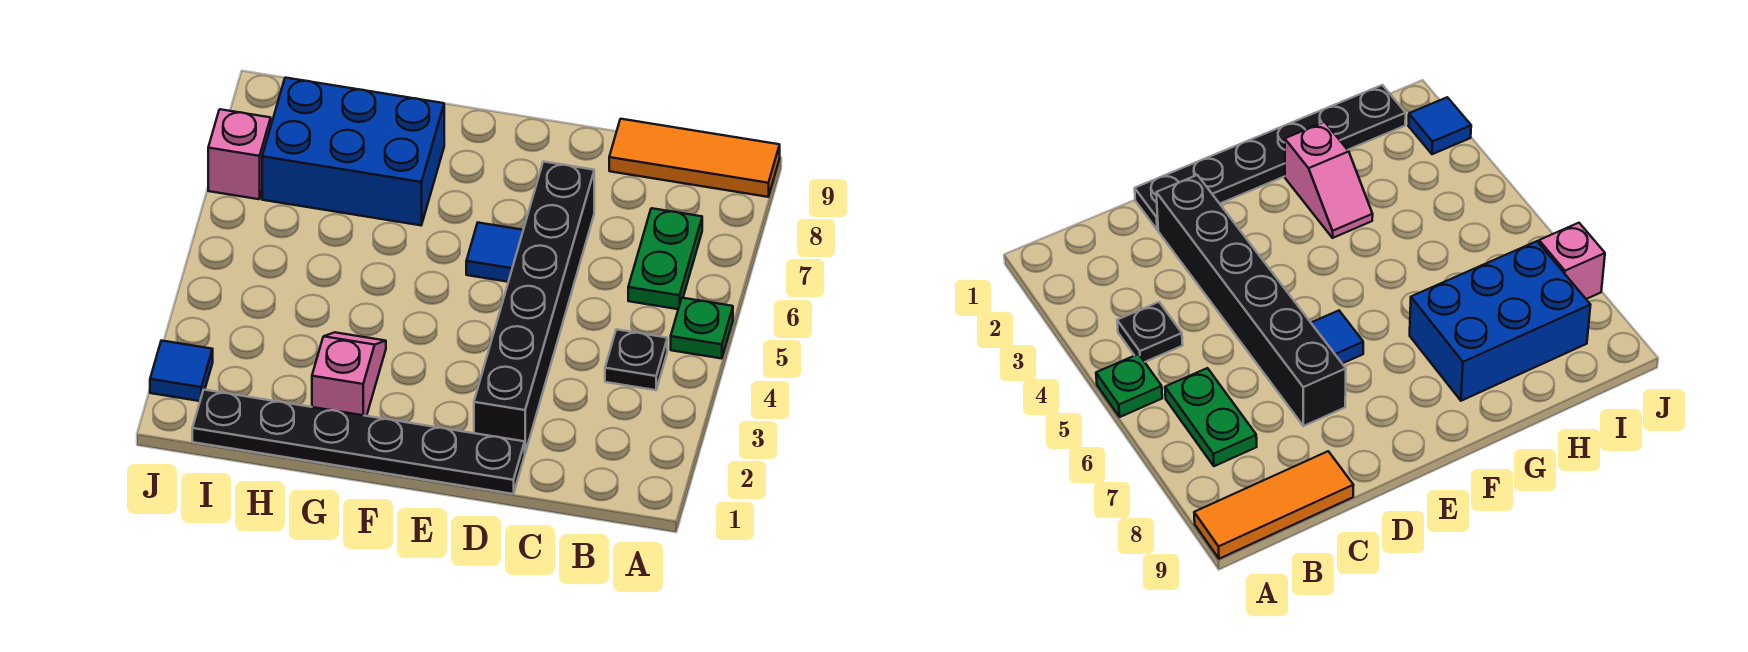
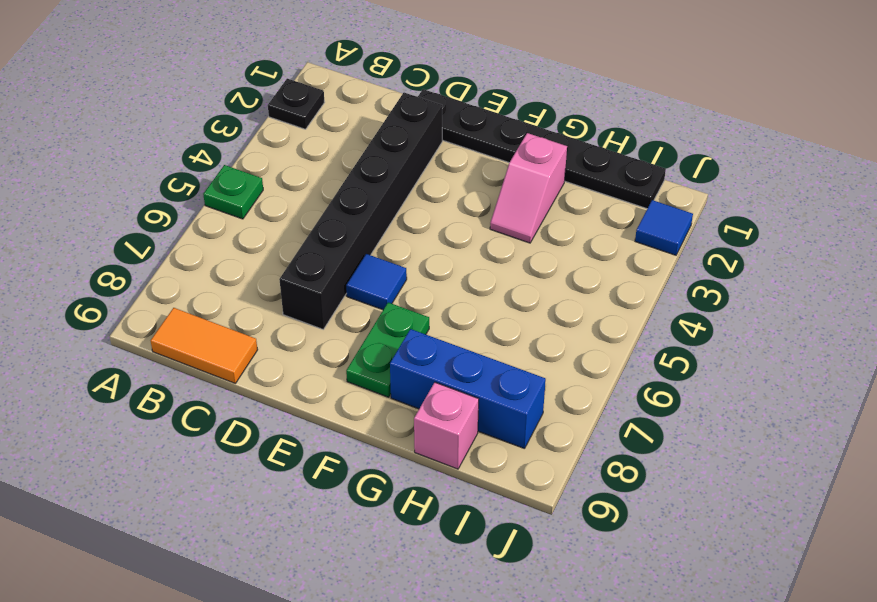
orange tile A9:C9 level 1 -> orange tile B9:C9 level 1
black plate B4 level 1 -> black plate A2 level 1
green plate B6:B7 level 1 -> green plate F7:F8 level 1
blue brick G7:I8 level 1 -> blue brick G8:I8 level 1
pink brick J7 level 1 -> pink brick H9 level 1

